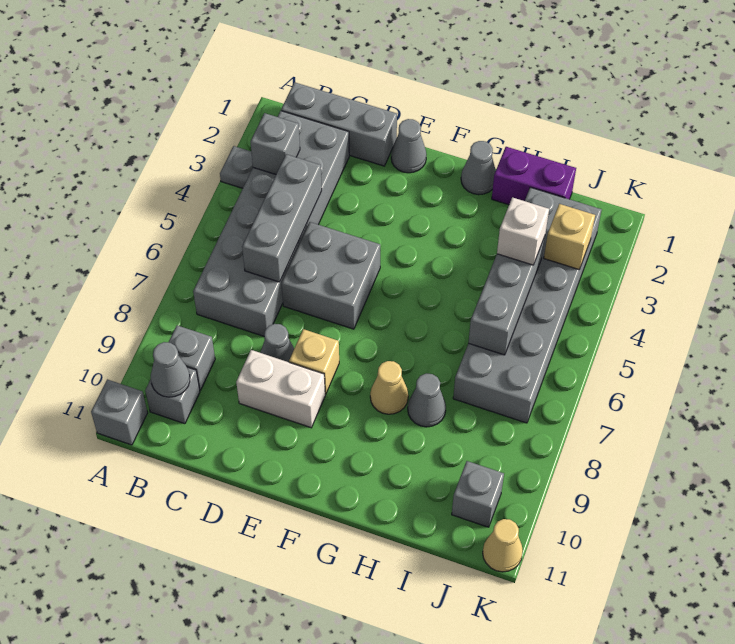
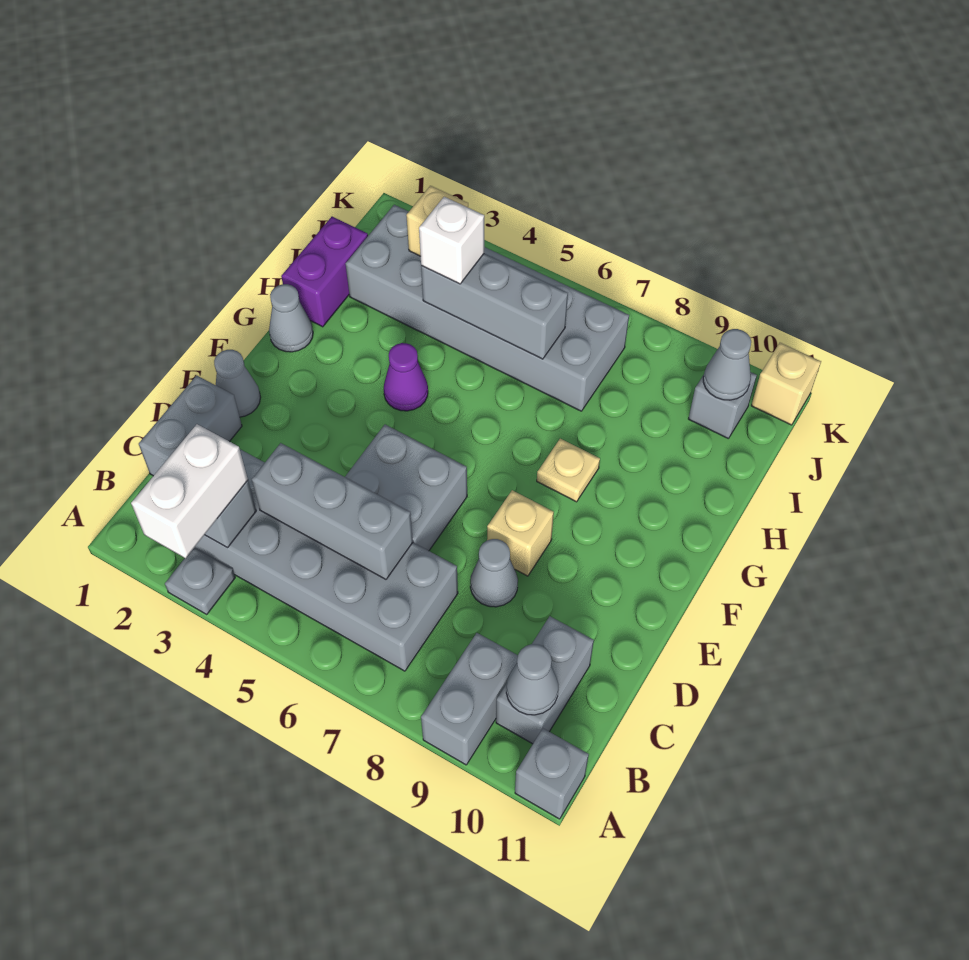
grey brick B1:D1 level 1 -> grey brick C1:D1 level 1
grey brick B9 level 1 -> grey brick A9:B9 level 1
grey brick B10 level 1 -> grey brick B10:C10 level 1
white brick D9:E9 level 1 -> white brick A3:B3 level 3
none -> purple cone G4 level 1
tan cone G8 level 1 -> tan plate G8 level 1
grey cone H8 level 1 -> grey cone J10 level 2
tan cone K11 level 1 -> tan brick K11 level 1

